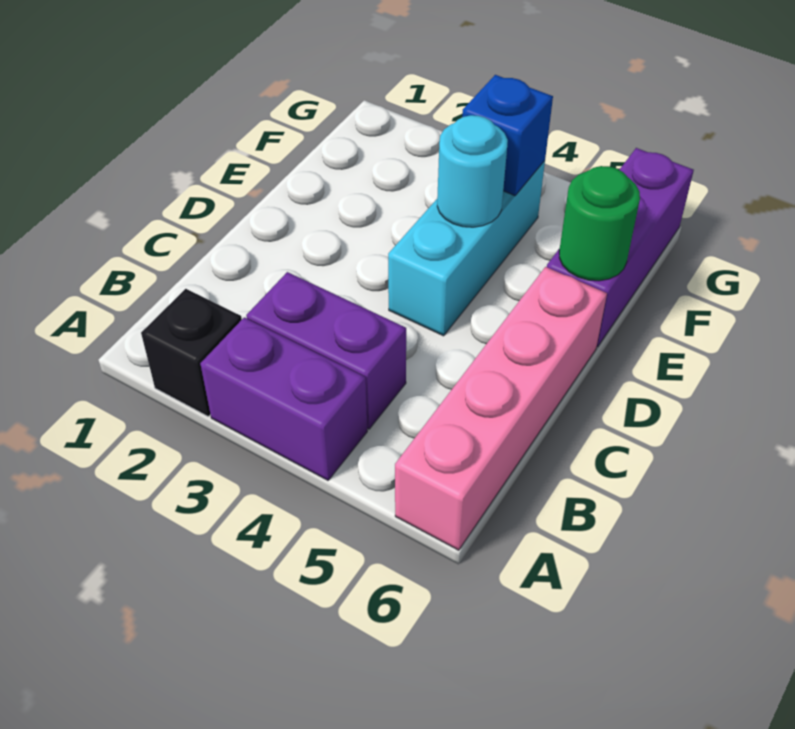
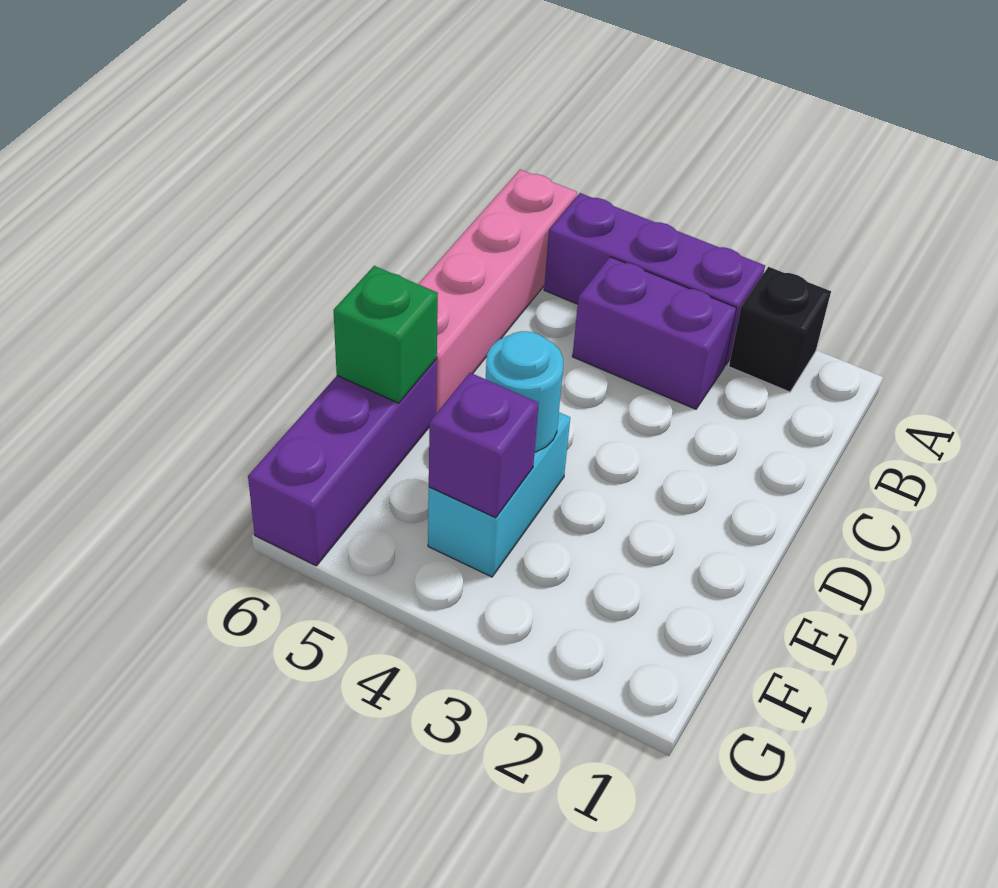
purple brick A3:A4 level 1 -> purple brick A3:A5 level 1
cyan brick D4:F4 level 1 -> cyan brick E4:F4 level 1
green round brick E6 level 2 -> green brick E6 level 2
blue brick F4 level 2 -> purple brick F4 level 2

